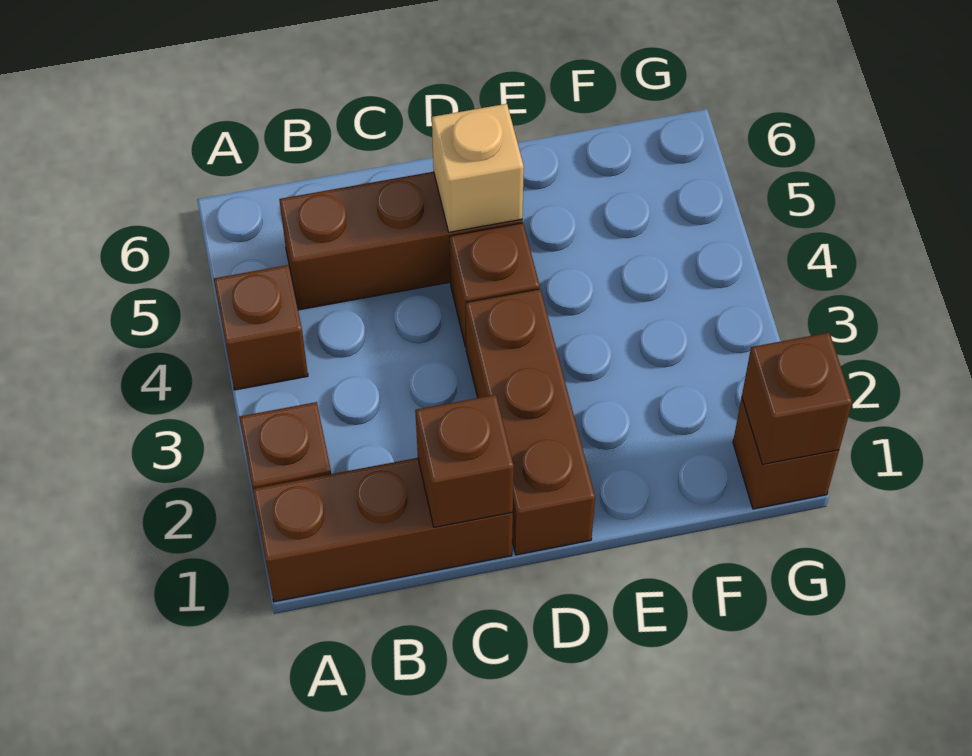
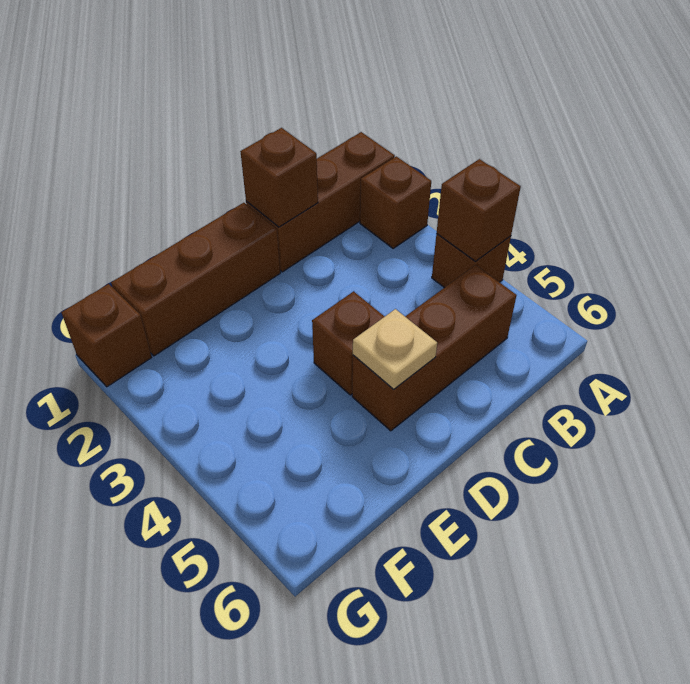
brown brick D1:D3 level 1 -> brown brick D1:F1 level 1
tan brick D5 level 2 -> tan plate D5 level 2
brown brick G1 level 2 -> brown brick A4 level 2

